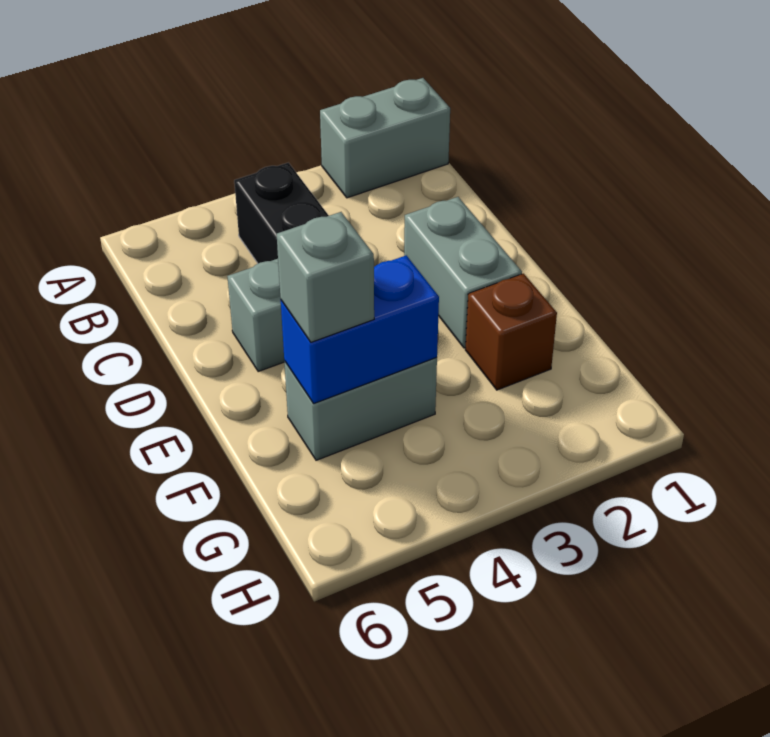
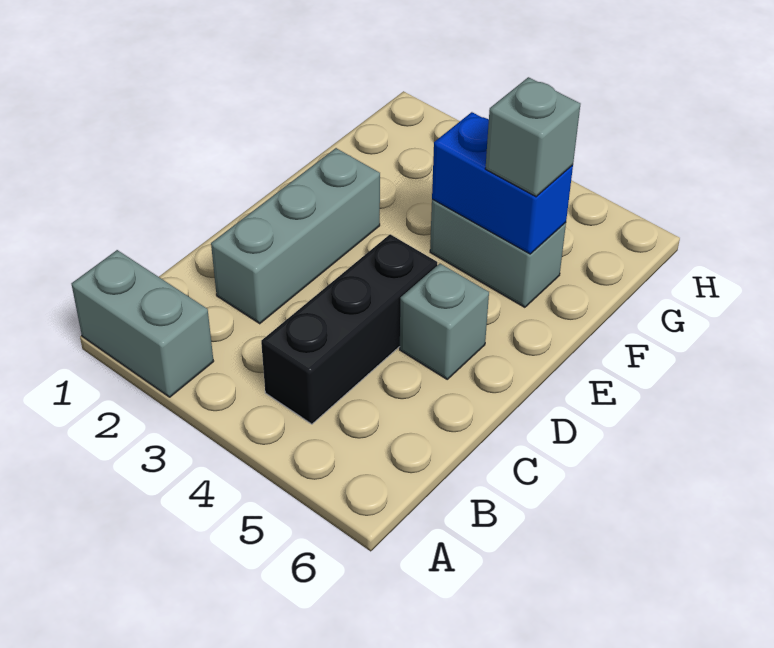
grey brick D2:E2 level 1 -> grey brick C2:E2 level 1
brown brick F2 level 1 -> none

